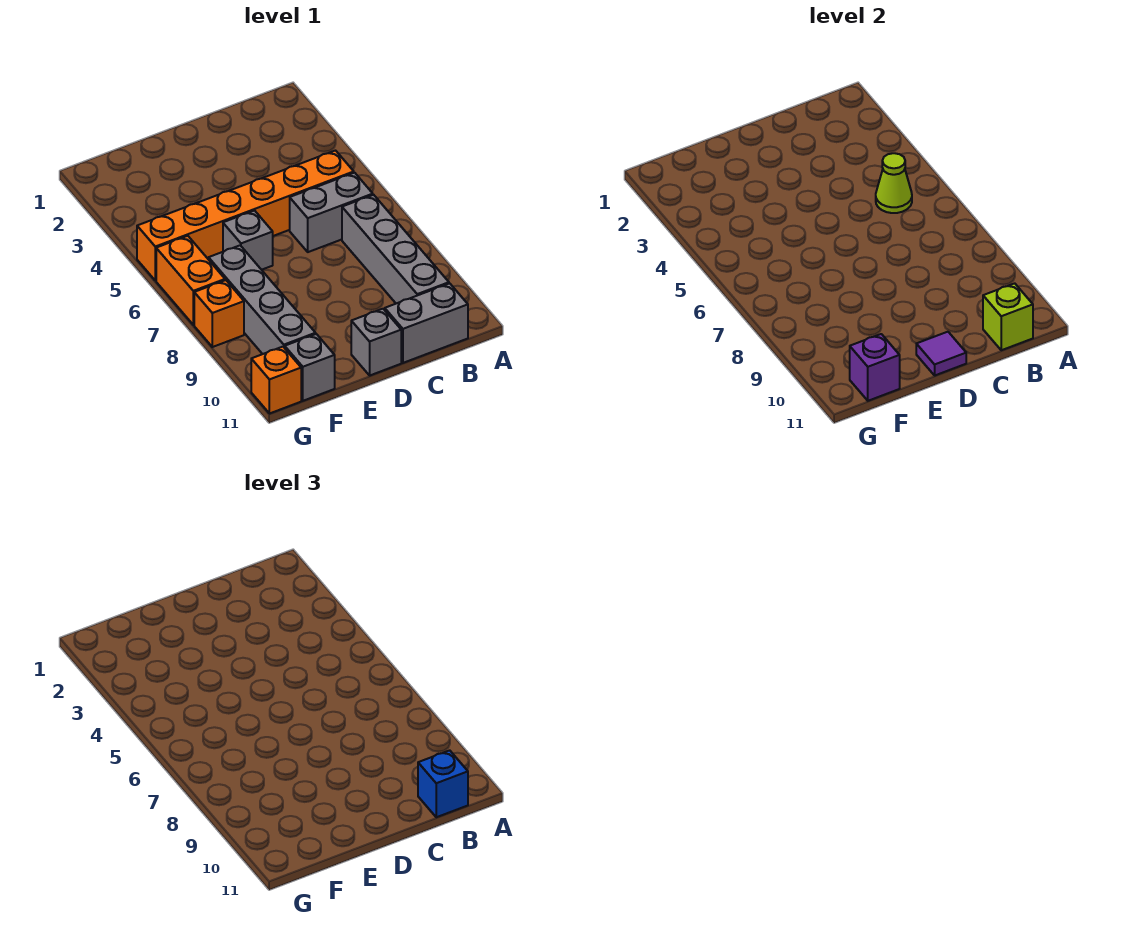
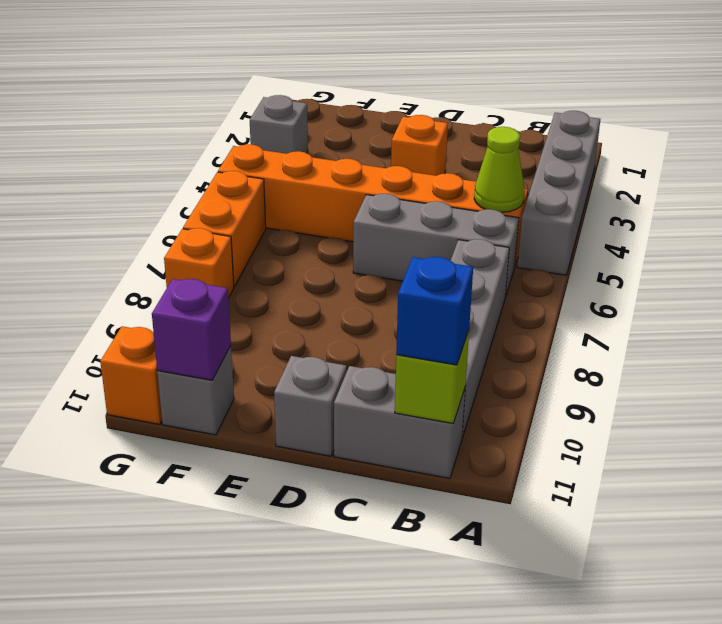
grey brick B6:C6 level 1 -> grey brick B6:D6 level 1
none -> orange brick D3 level 1
purple tile D11 level 2 -> none
grey brick E6 level 1 -> grey brick G3 level 1
grey brick F7:F10 level 1 -> grey brick A2:A5 level 1

